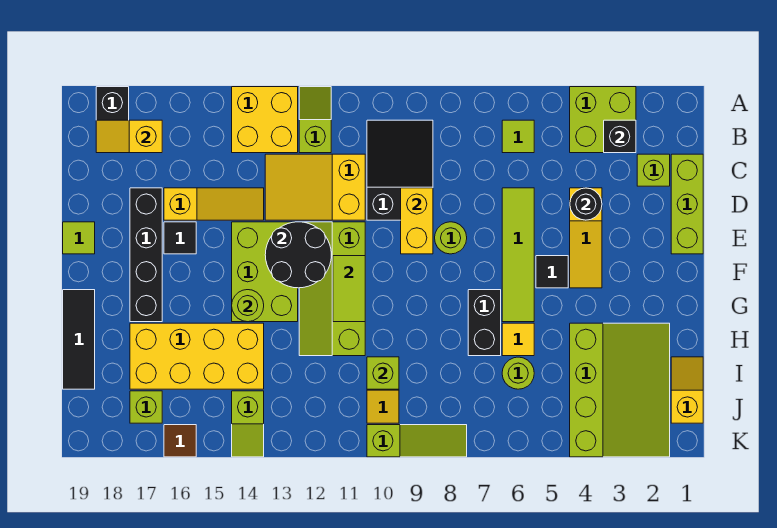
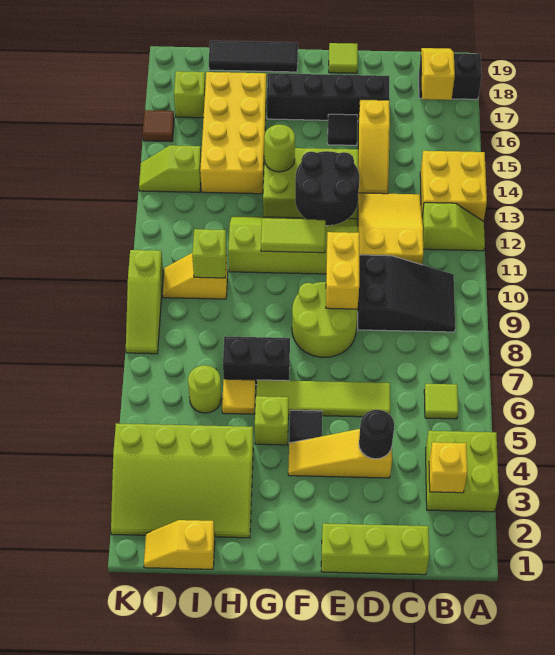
black brick B3 level 2 -> yellow brick B3 level 2
lime brick C2 level 1 -> lime brick G5 level 1
yellow brick D9:E9 level 2 -> yellow brick E9:E10 level 2
lime round brick E8 level 1 -> lime round brick E8:F9 level 1
yellow slope I1:J1 level 1 top J -> yellow slope I1:J1 level 1 top I

